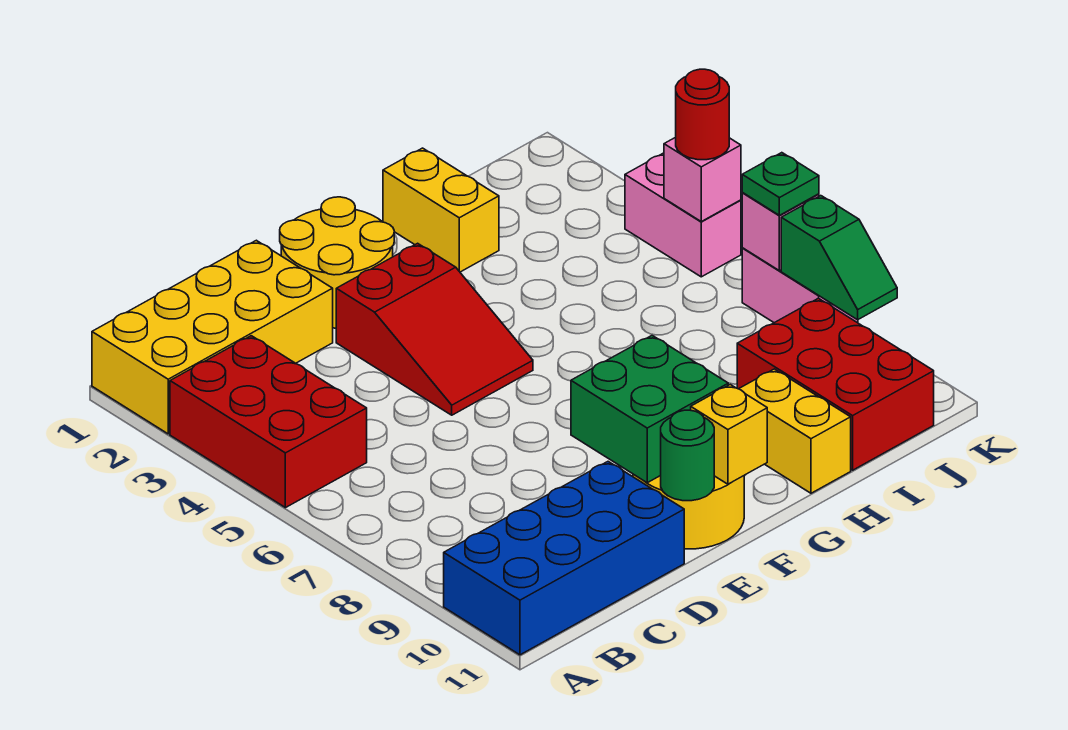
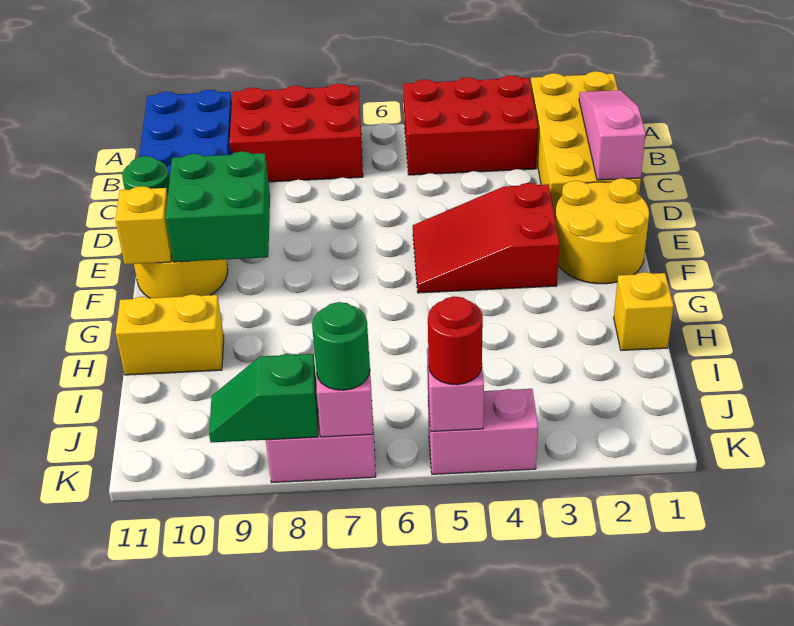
none -> pink slope B1:D1 level 2 top D
yellow brick H1:H2 level 1 -> yellow brick H1 level 1
red brick I9:J11 level 1 -> red brick A7:B9 level 1
green plate K7 level 3 -> green round brick K7 level 3

